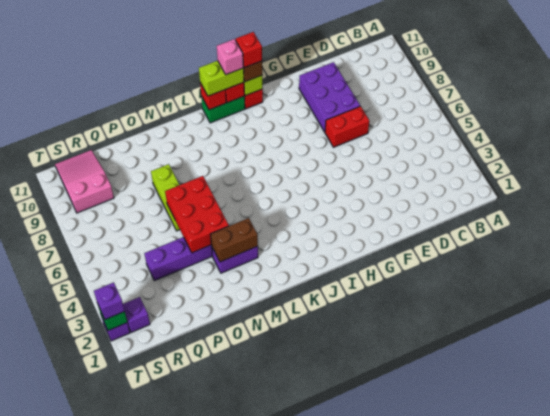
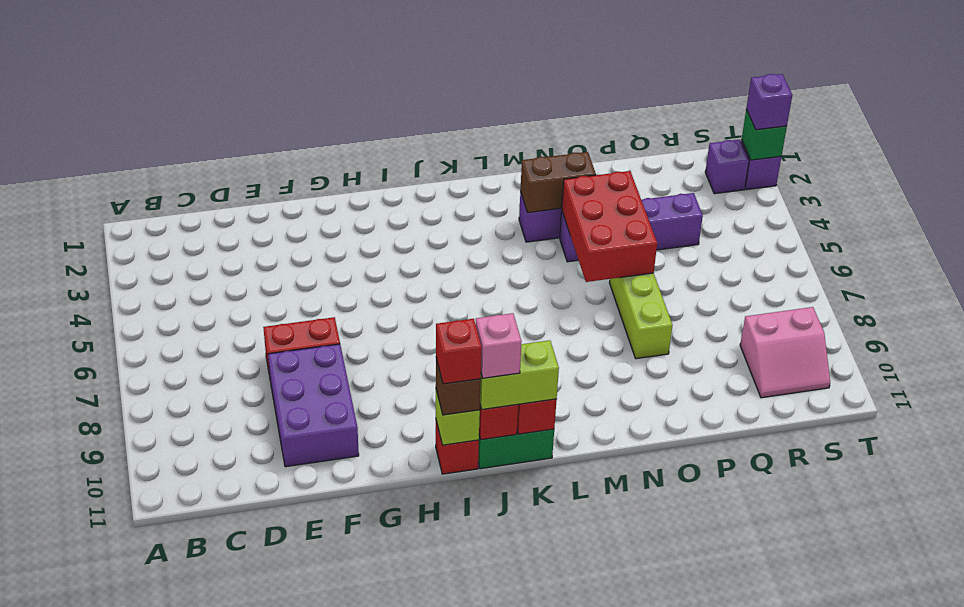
pink slope R9:S11 level 1 top 9 -> pink slope R9:S10 level 1 top 9

